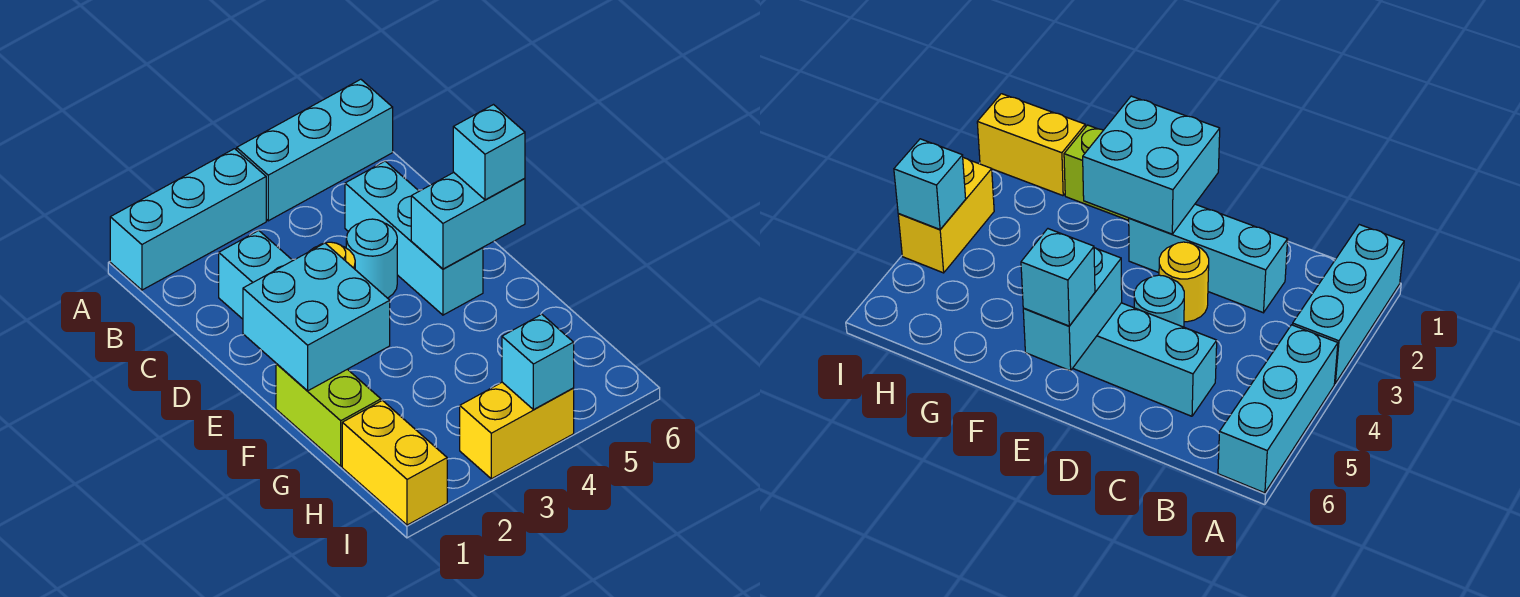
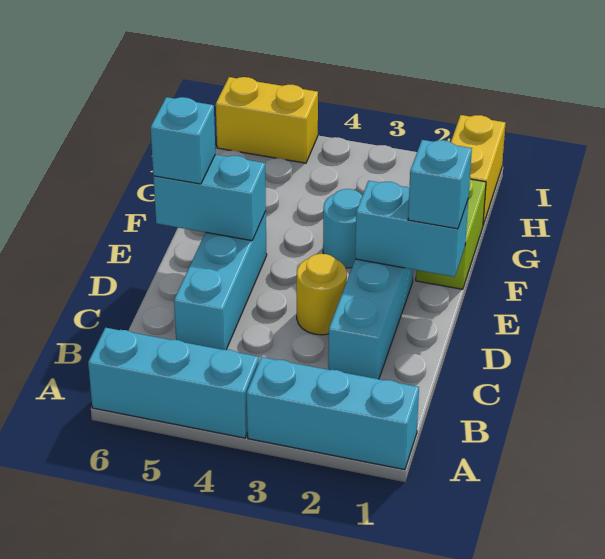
cyan round brick D4 level 1 -> cyan round brick F3 level 1
cyan brick E1:F2 level 2 -> cyan brick E1:E2 level 2
yellow brick I3:I4 level 1 -> yellow brick I5:I6 level 1
cyan brick I4 level 2 -> cyan brick E1 level 3

